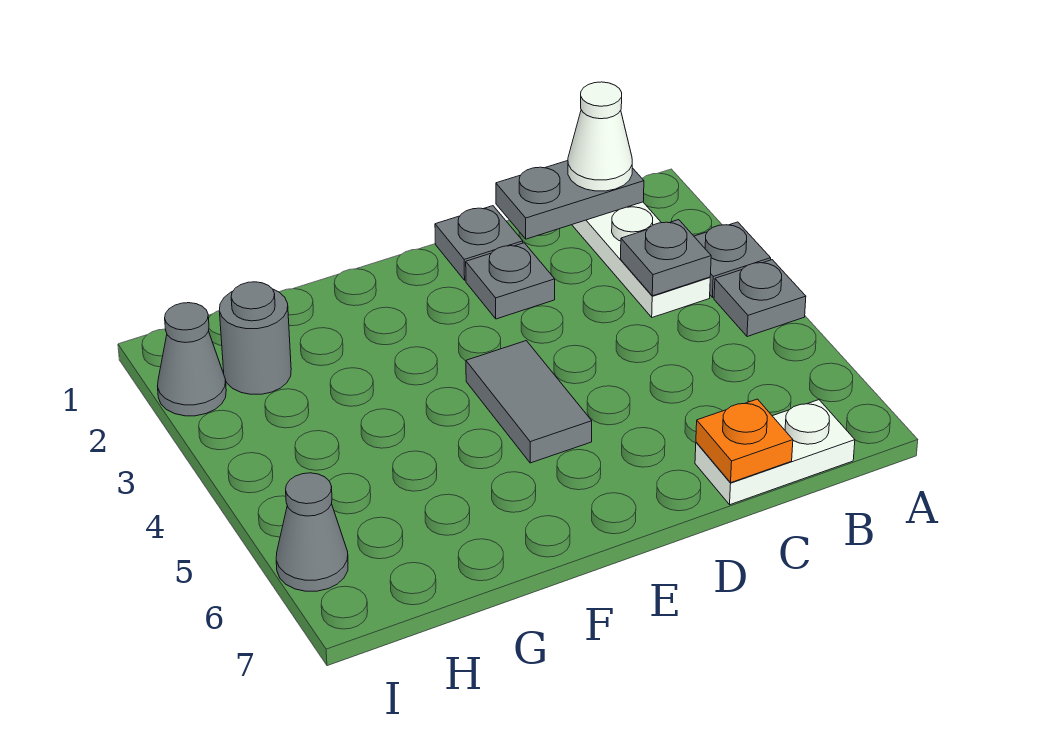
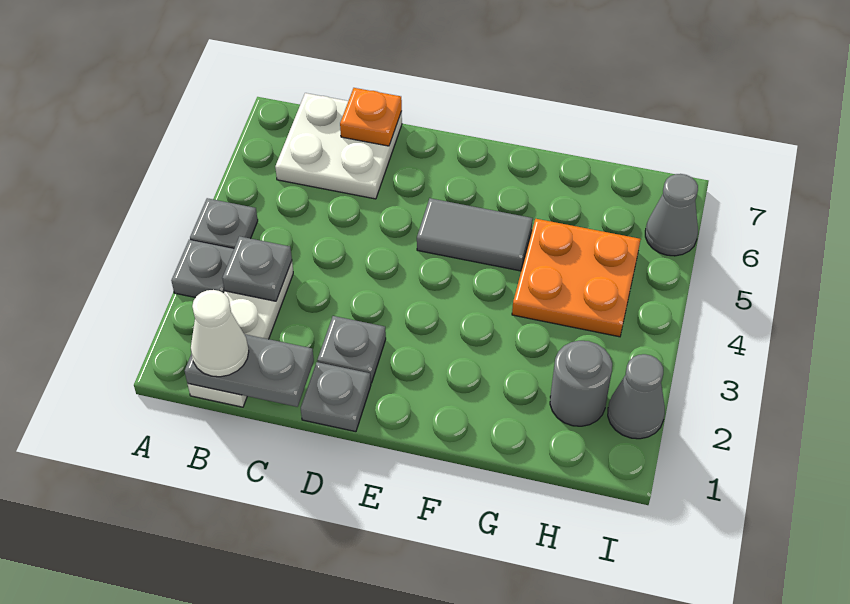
white plate B7:C7 level 1 -> white plate B6:C7 level 1
grey tile E4:E5 level 1 -> grey tile E5:F5 level 1
none -> orange plate G4:H5 level 1

